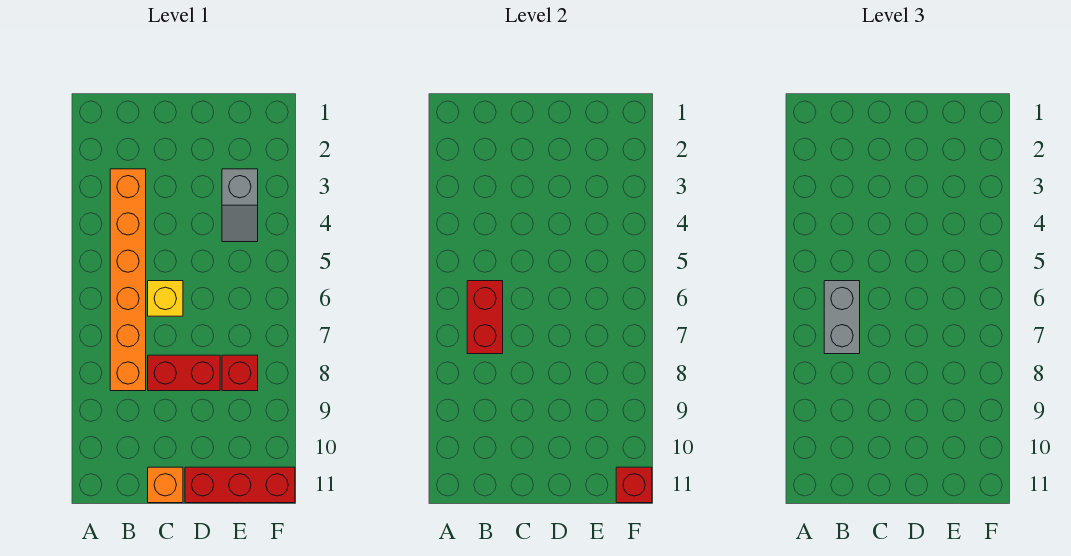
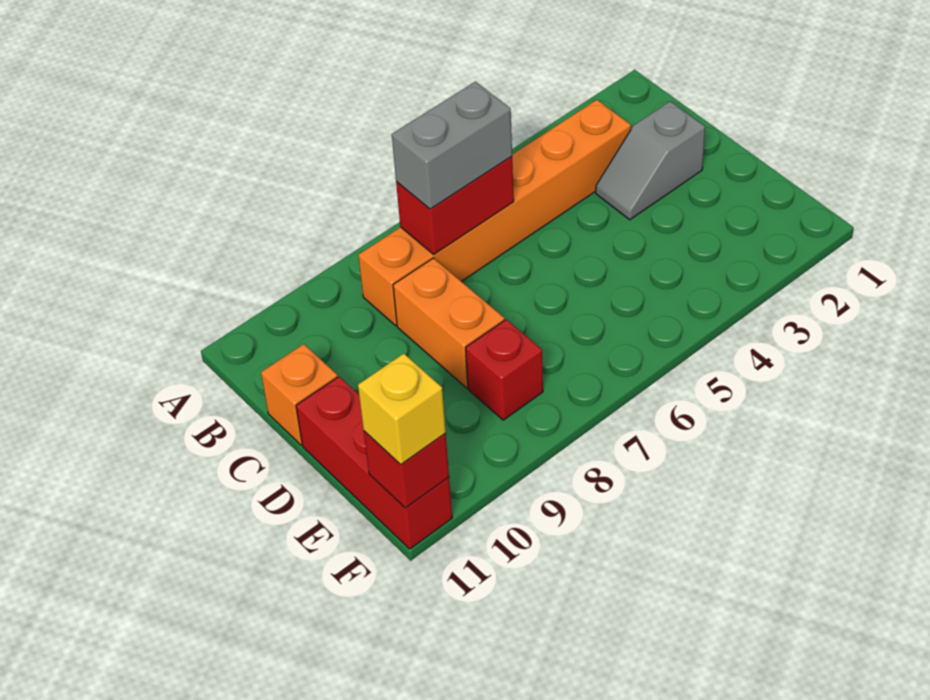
yellow brick C6 level 1 -> yellow brick F11 level 3
red brick C8:D8 level 1 -> orange brick C8:D8 level 1
grey slope E3:E4 level 1 top 3 -> grey slope C2:C3 level 1 top 2

